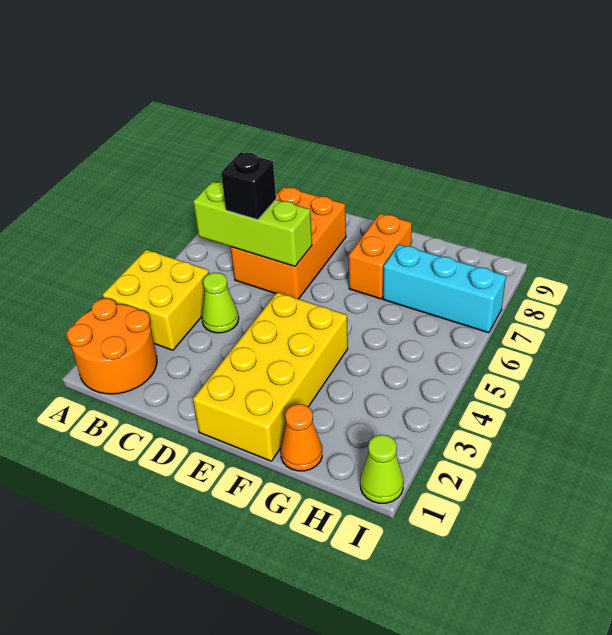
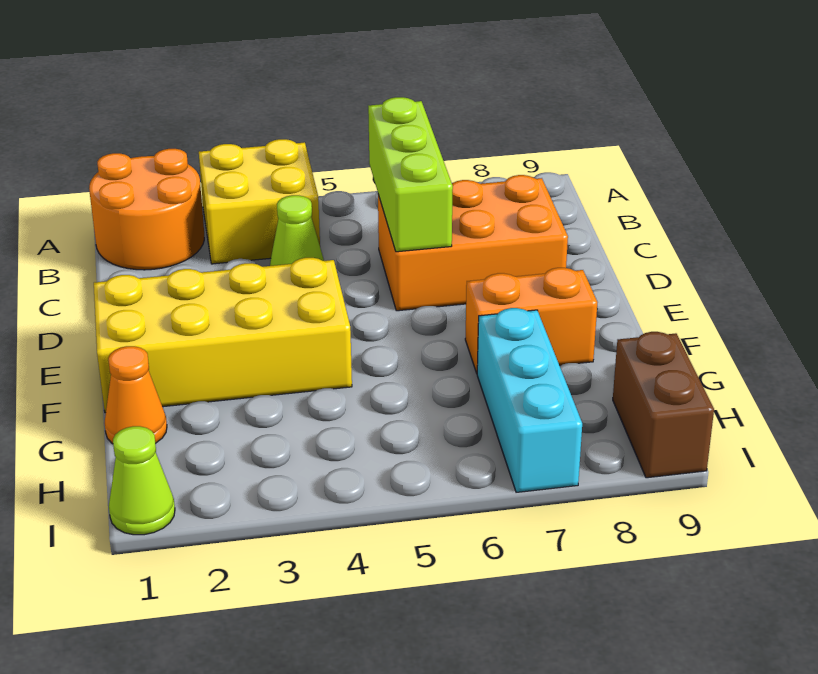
black brick C6 level 3 -> none
none -> brown brick H9:I9 level 1

